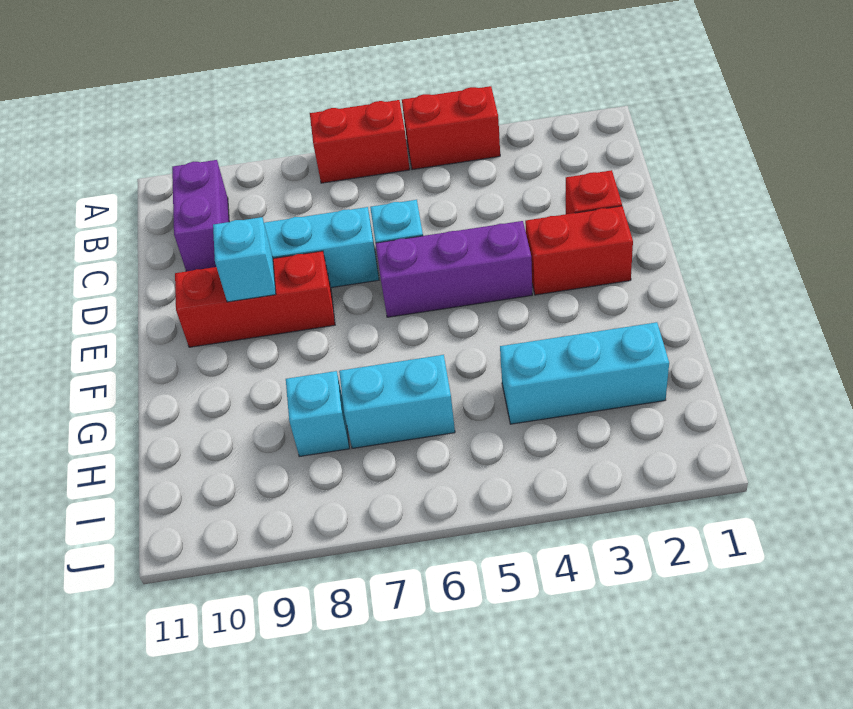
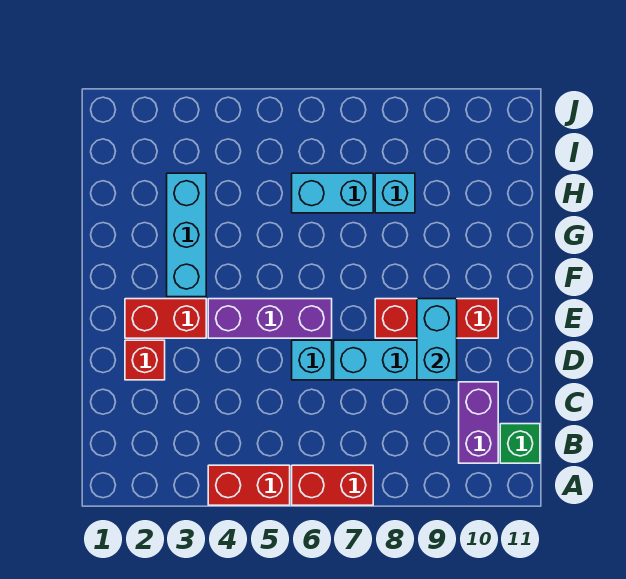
none -> green brick B11 level 1
cyan brick E9 level 2 -> cyan brick D9:E9 level 2
cyan brick H2:H4 level 1 -> cyan brick F3:H3 level 1

